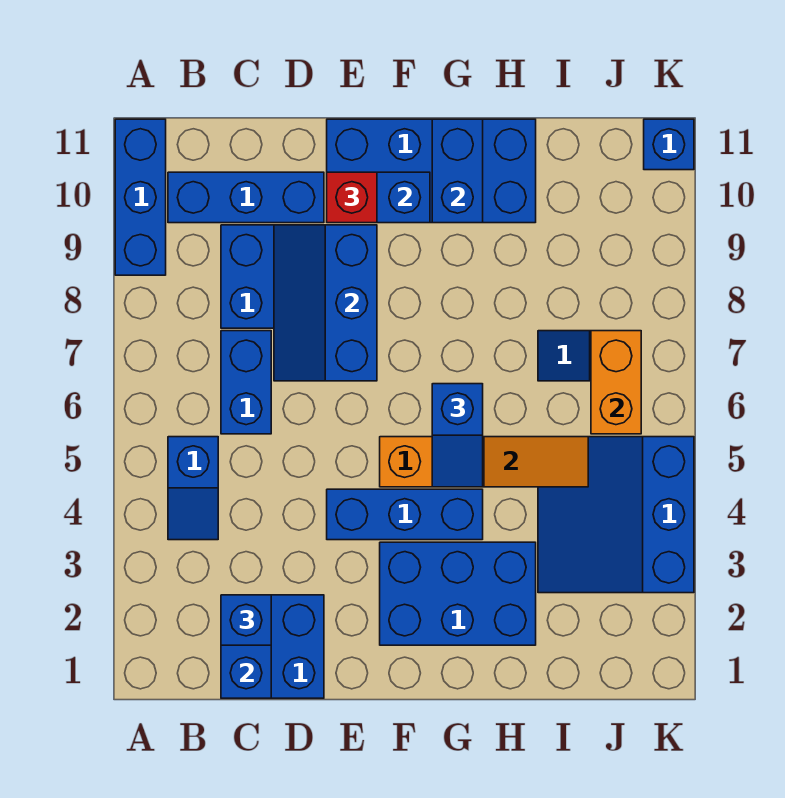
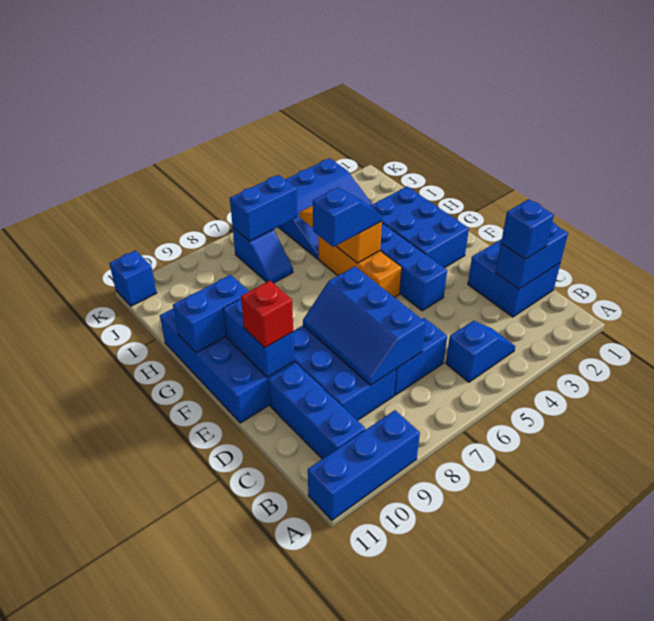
blue slope D7:E9 level 2 top E -> blue slope C7:E8 level 2 top 7
orange brick J6:J7 level 2 -> blue brick J6:J7 level 2

